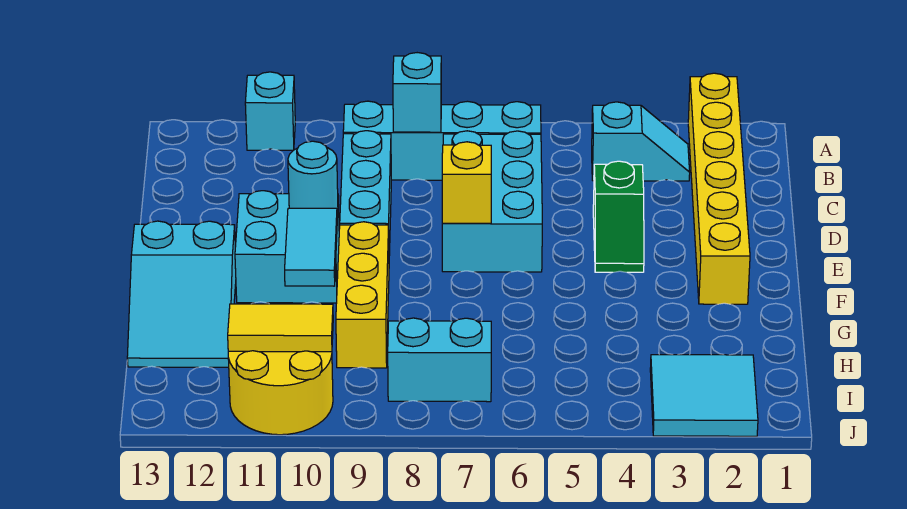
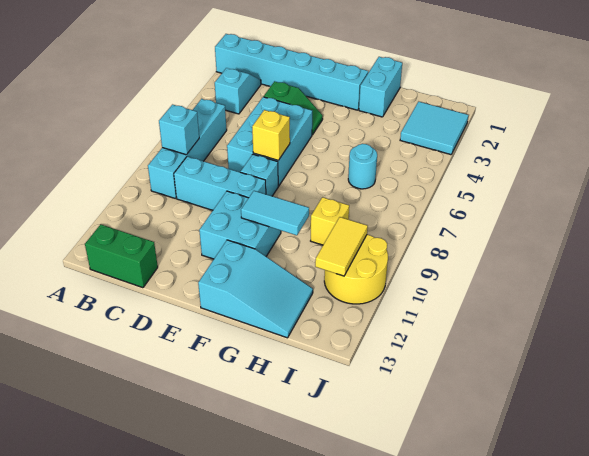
yellow brick A2:F2 level 1 -> cyan brick A2:F2 level 1
cyan brick A11 level 1 -> cyan brick E8 level 1
none -> green brick B13:C13 level 1
cyan brick C6:E7 level 1 -> cyan brick D5:E7 level 1
cyan round brick E10 level 2 -> cyan round brick H6 level 1
yellow brick F9:H9 level 1 -> yellow brick H9 level 1
cyan brick I7:I8 level 1 -> cyan brick G1:G2 level 1

